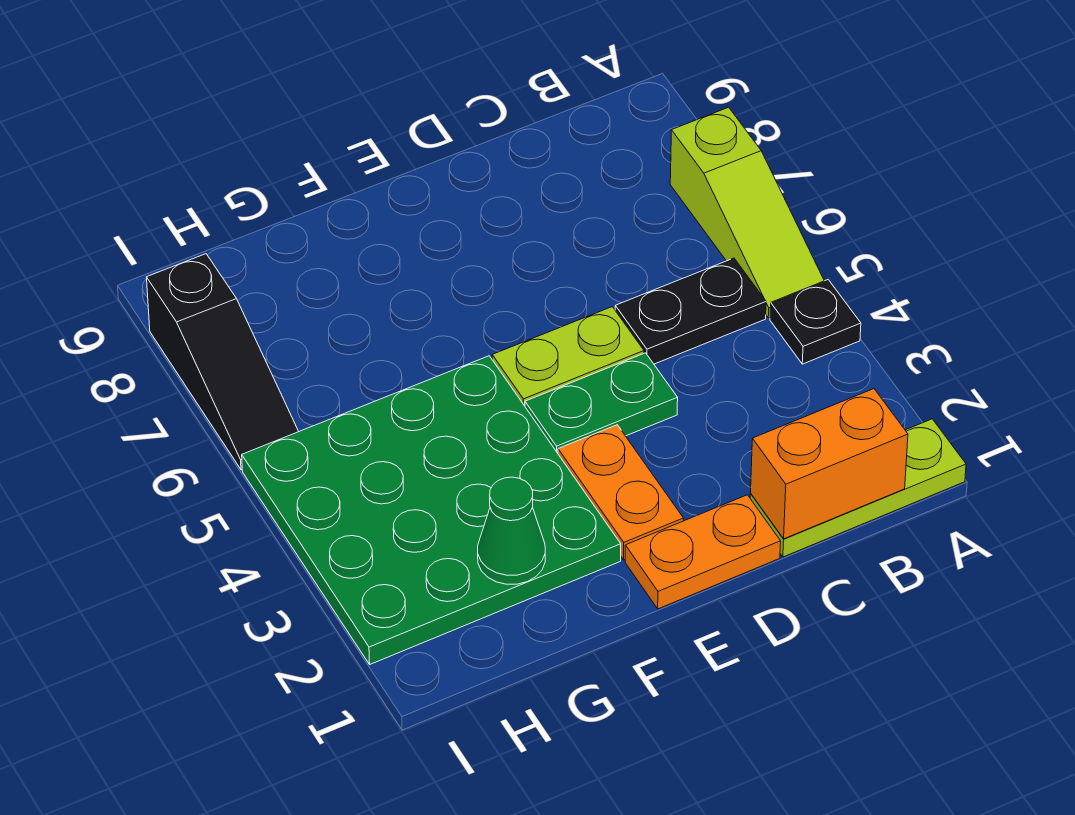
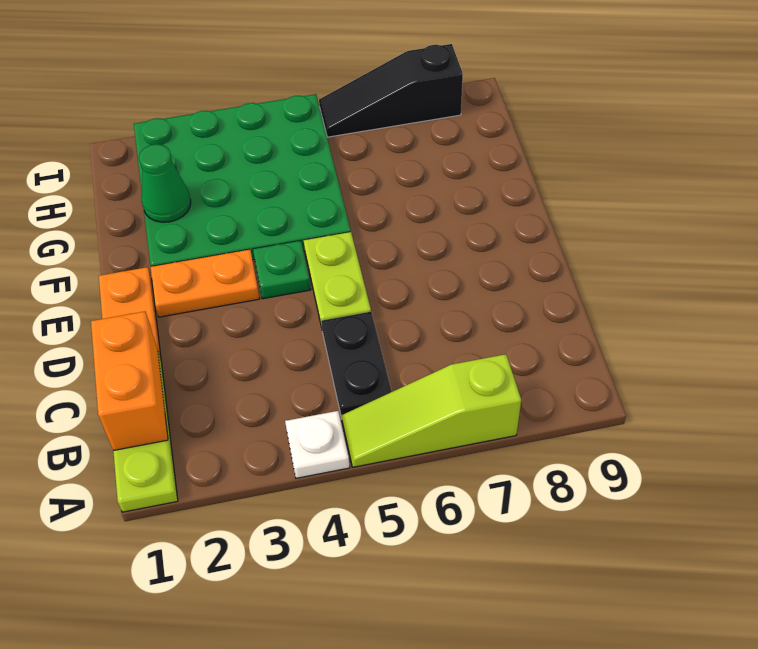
black plate A4 level 1 -> white plate A4 level 1
green plate D4:E4 level 1 -> green plate E4 level 1

